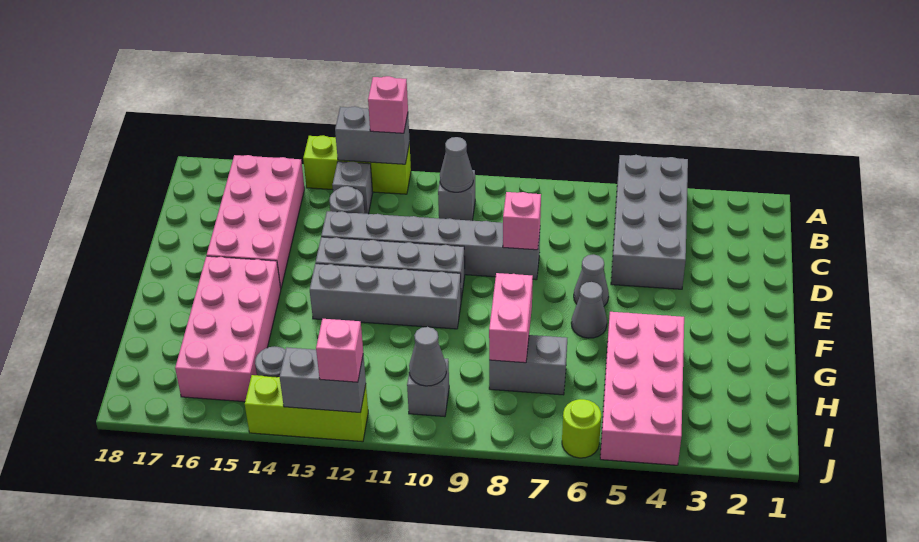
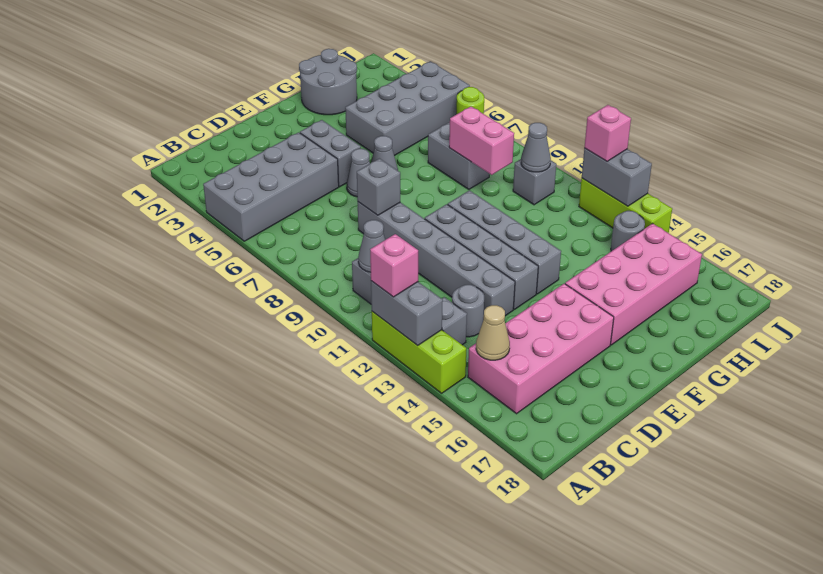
none -> tan cone B15 level 2
pink brick D8 level 2 -> grey brick D8 level 2
none -> grey brick E4:E5 level 1
none -> grey round brick G1:H2 level 1
pink brick G4:J5 level 1 -> grey brick G4:J5 level 1
pink brick G8:H8 level 2 -> pink brick H8:H9 level 2

